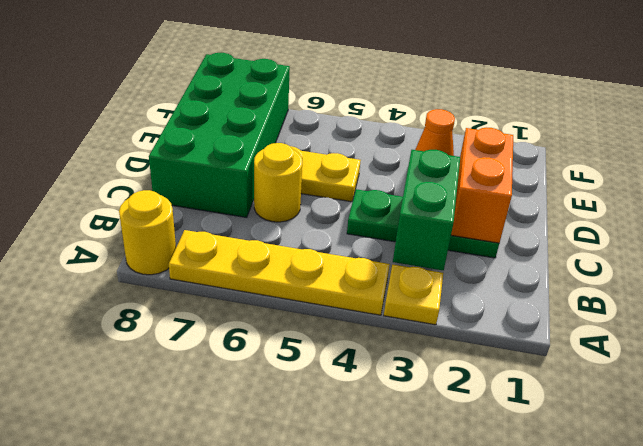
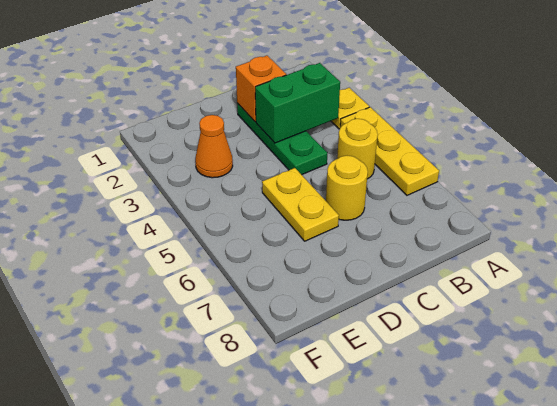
yellow plate A4:A7 level 1 -> yellow plate A4:A6 level 1
yellow round brick A8 level 1 -> yellow round brick B5 level 1
orange brick C2:D2 level 2 -> orange brick C2 level 2
green brick C7:F8 level 1 -> none

